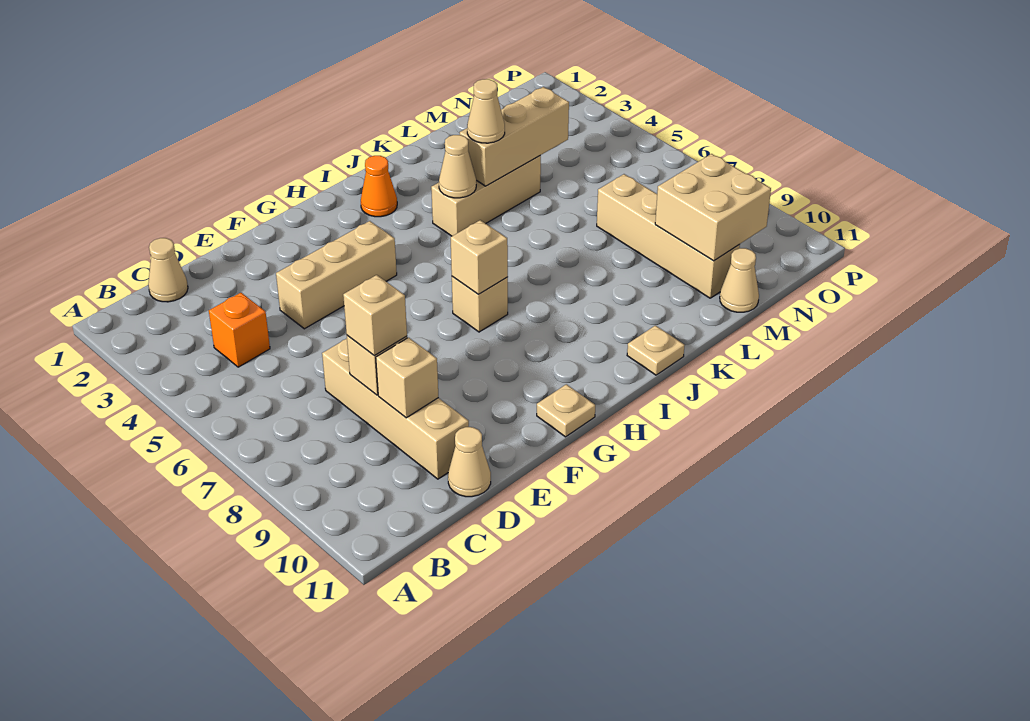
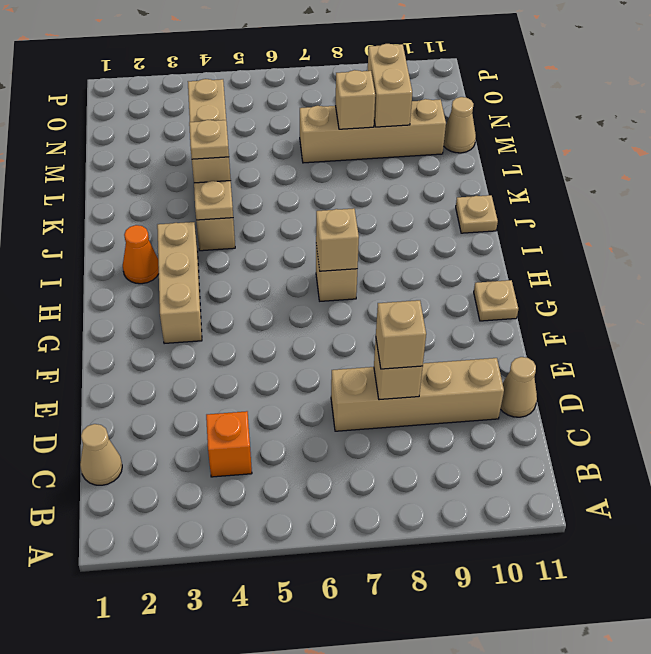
tan brick D9 level 2 -> tan brick M8 level 2
tan brick E4:G4 level 1 -> tan brick G3:I3 level 1
tan cone J4 level 2 -> tan plate J4 level 2
tan cone K4 level 3 -> tan plate K4 level 3
tan brick M9:N10 level 2 -> tan brick M9:N9 level 2

